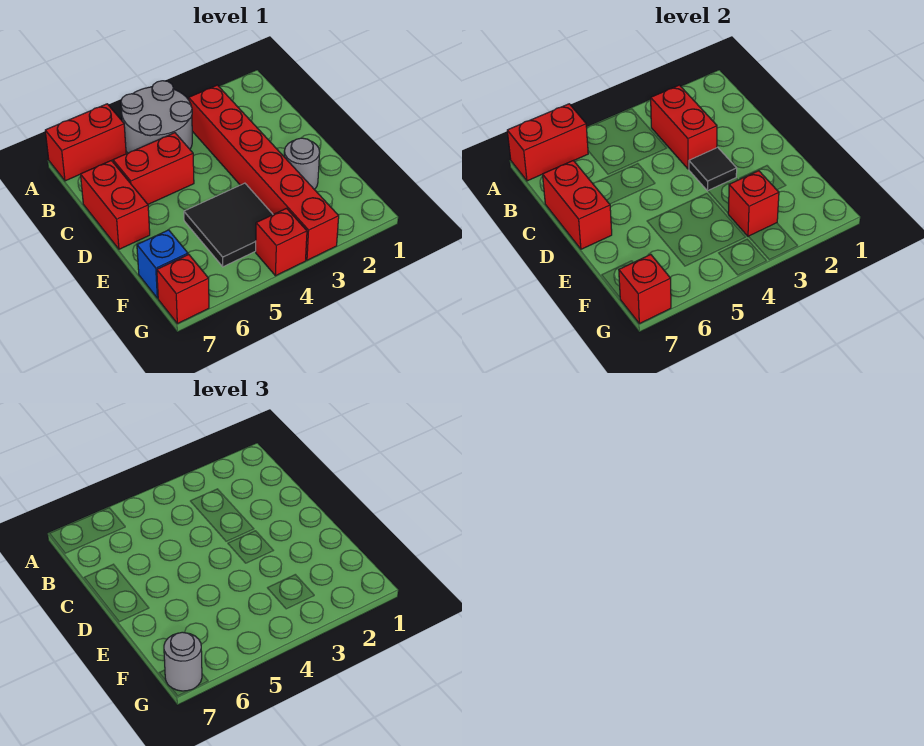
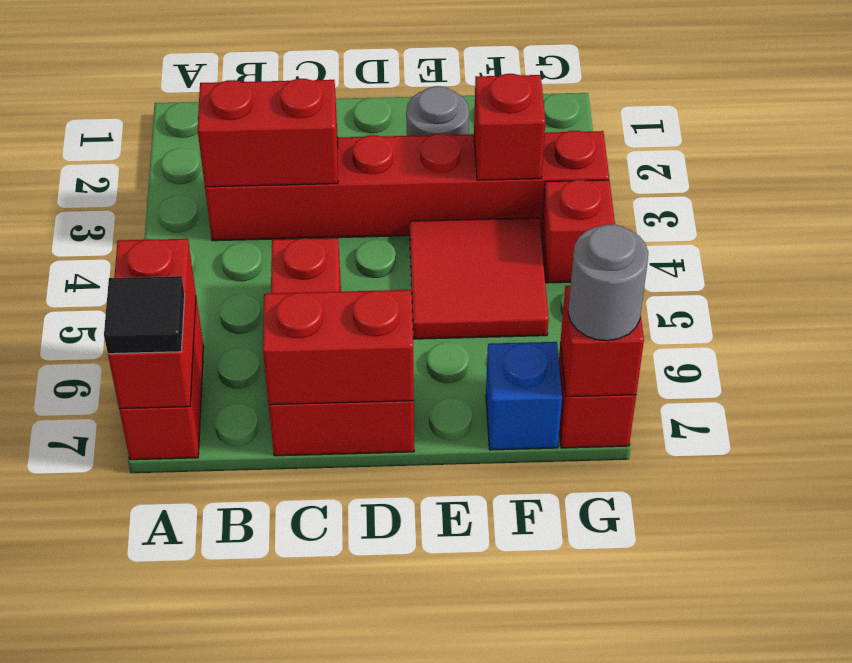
grey round brick A4:B5 level 1 -> none
black tile D3 level 2 -> black tile A7 level 3
black tile E4:F5 level 1 -> red tile E4:F5 level 1

